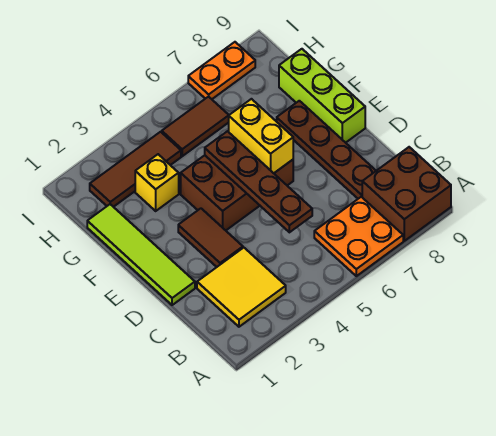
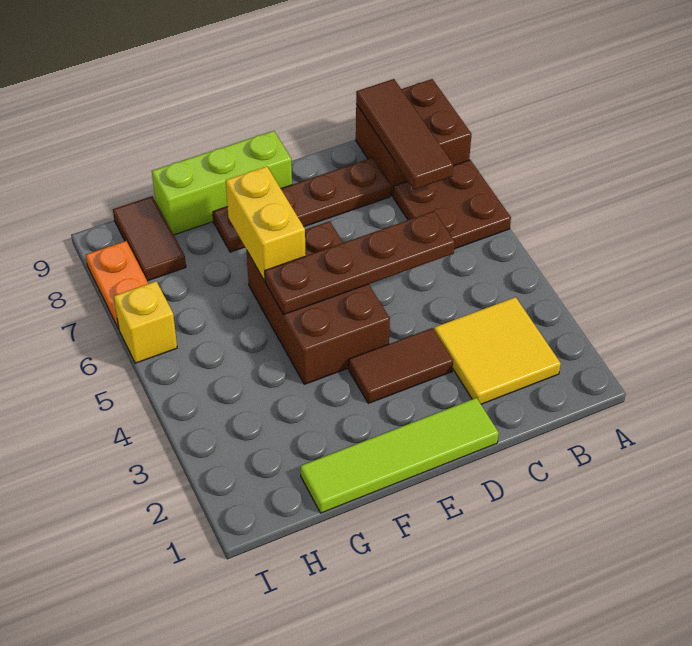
orange plate A6:B7 level 1 -> brown plate A6:B7 level 1
yellow brick E6:F6 level 2 -> yellow brick F6:F7 level 2
yellow brick G3 level 1 -> yellow brick I6 level 1
brown tile H2:H4 level 1 -> brown tile B7:B9 level 2
brown tile H5:H6 level 1 -> brown tile H8:H9 level 1

